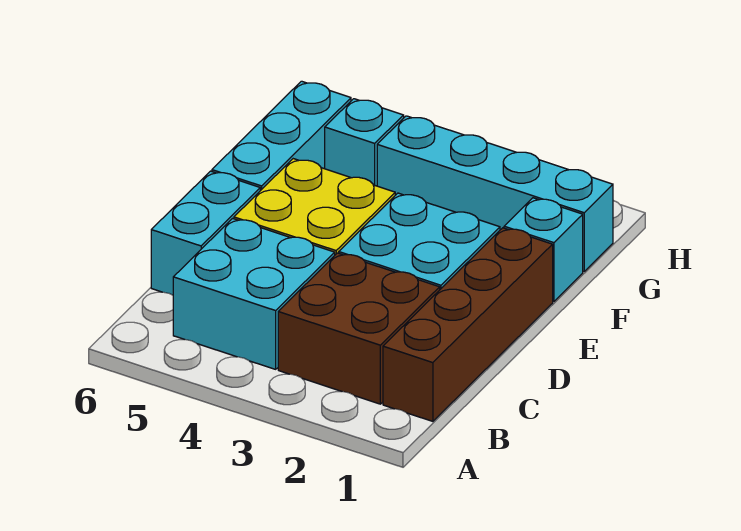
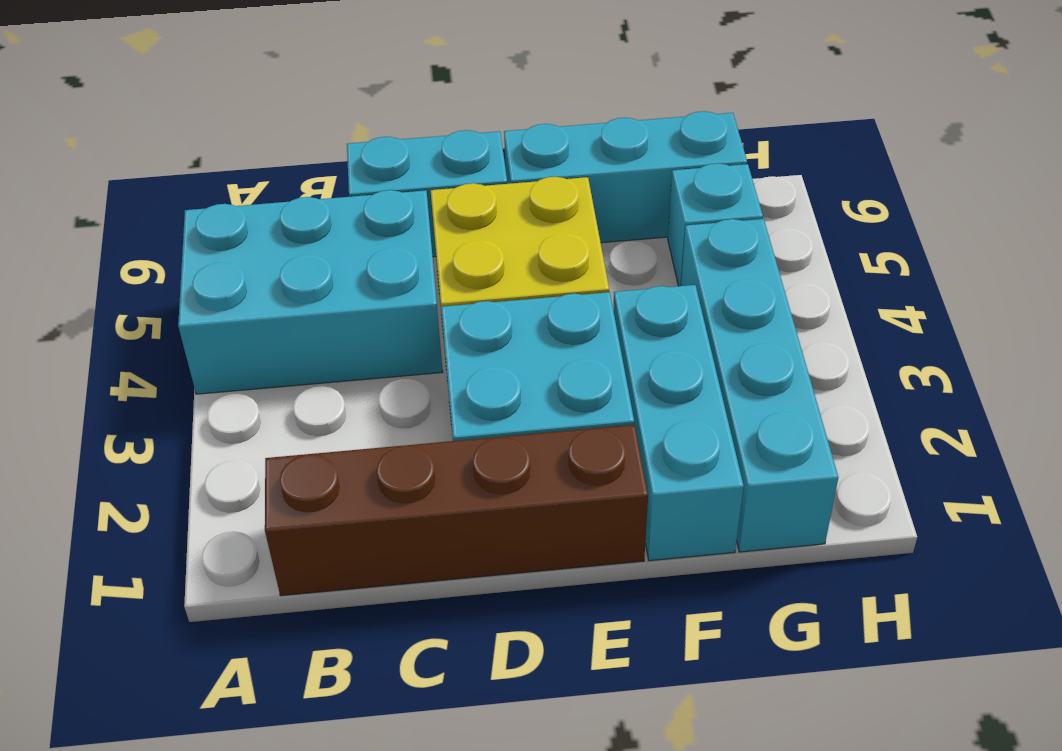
brown brick B2:C3 level 1 -> none
cyan brick B4:C5 level 1 -> cyan brick A4:C5 level 1
cyan brick F1 level 1 -> cyan brick F1:F3 level 1

